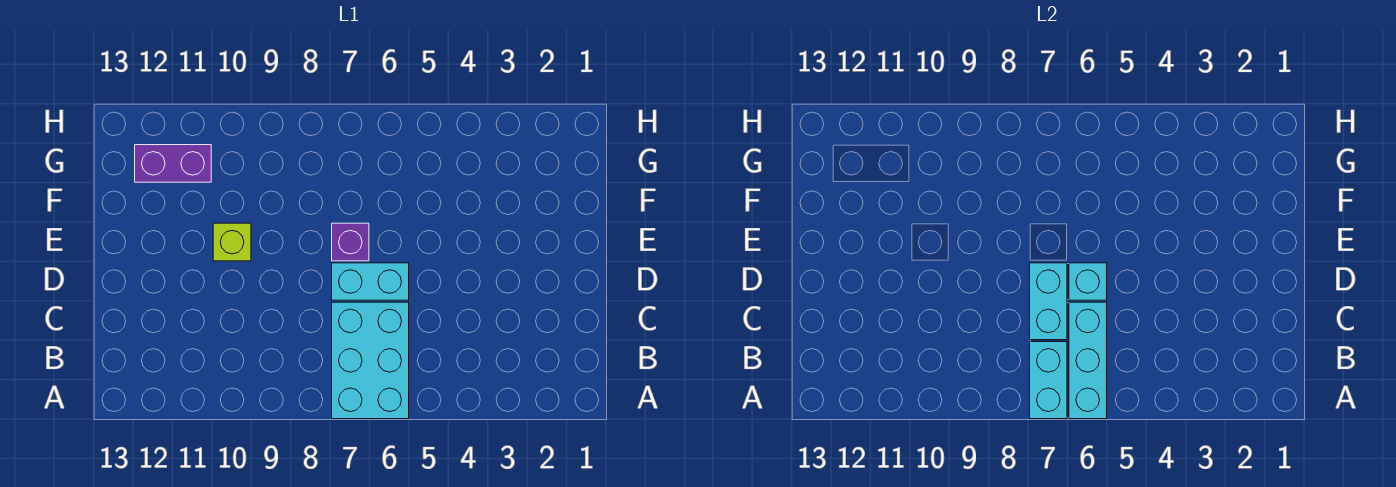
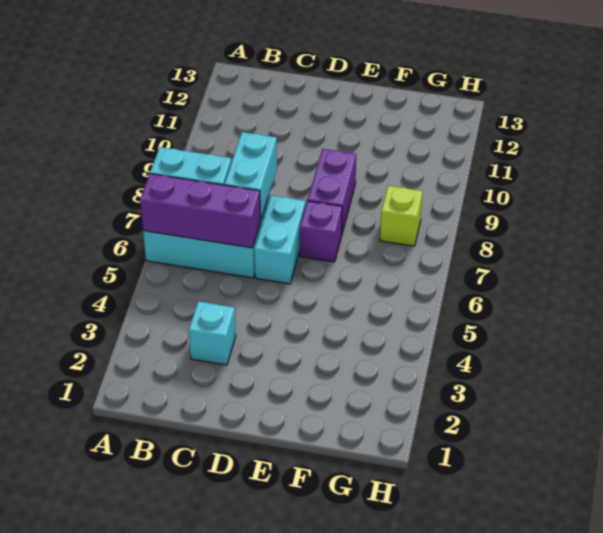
cyan brick A6:C6 level 2 -> purple brick A6:C6 level 2
cyan brick C7:D7 level 2 -> cyan brick C7:C8 level 2
cyan brick D6 level 2 -> cyan brick C3 level 1
lime brick E10 level 1 -> lime brick G8 level 1
purple brick G11:G12 level 1 -> purple brick E8:E9 level 1

